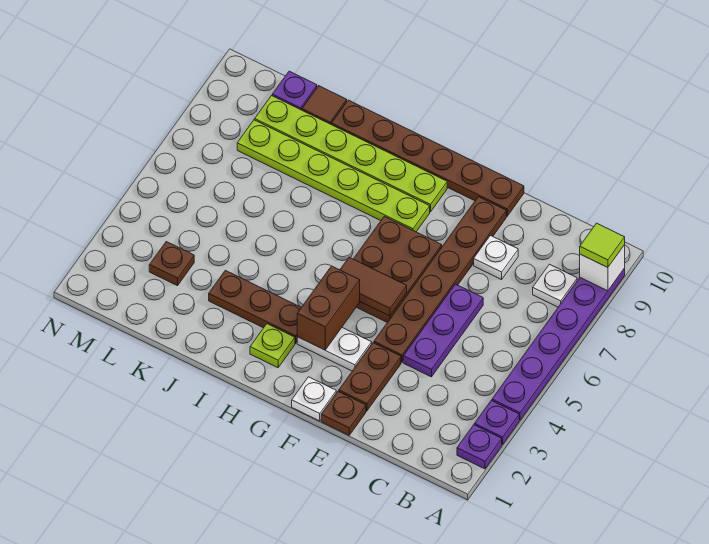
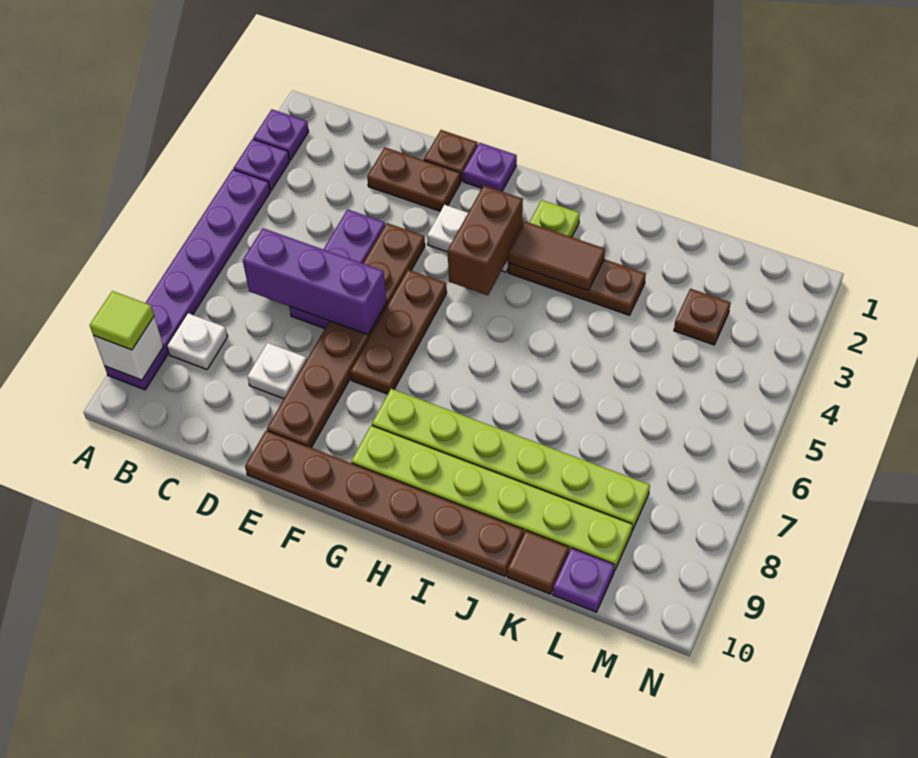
none -> purple brick C6:E6 level 2
brown plate E2:E3 level 1 -> brown plate D2:E2 level 1
white plate F1 level 1 -> purple plate F1 level 1
brown plate F5:G7 level 1 -> brown plate F5:F7 level 1
brown tile F5:G5 level 2 -> brown tile H3:I3 level 2

